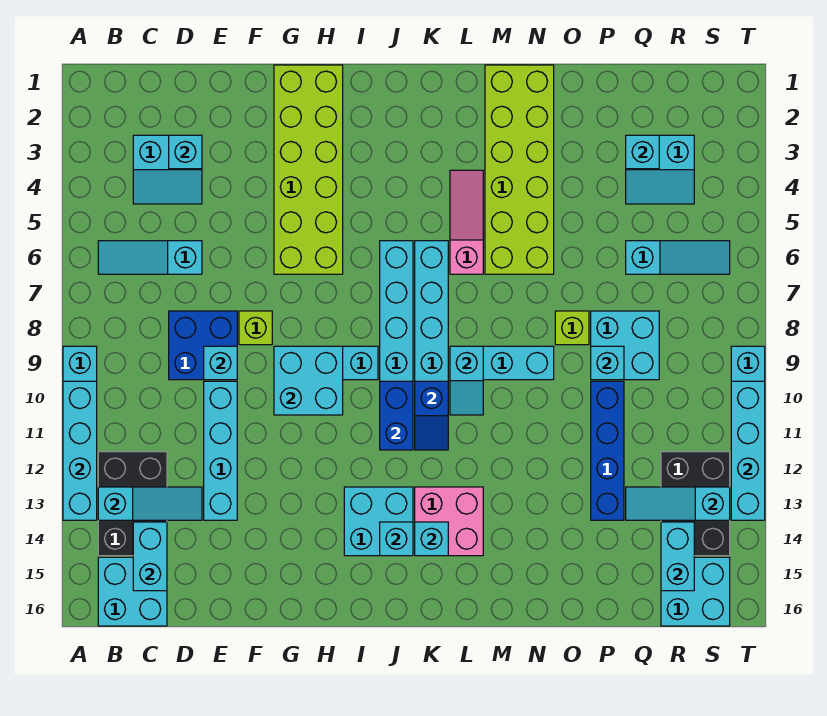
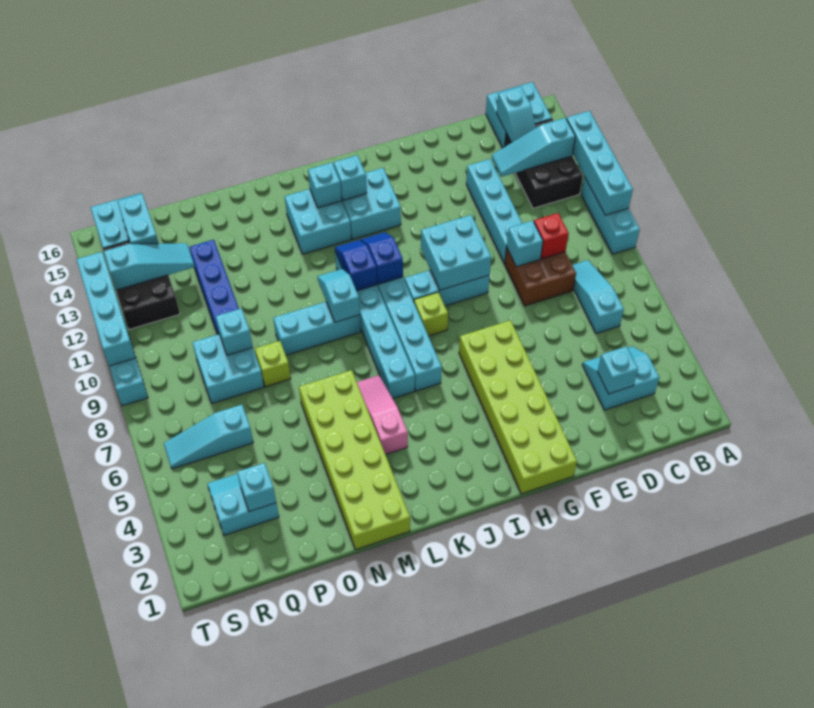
cyan slope B6:D6 level 1 top D -> cyan slope C6:C8 level 1 top 6
cyan brick C14:C15 level 2 -> cyan slope C14:C15 level 2 top 15
blue brick D8:E9 level 1 -> brown brick D8:E9 level 1
none -> red brick D9 level 2
lime brick F8 level 1 -> lime brick I8 level 1
blue brick J10:J11 level 2 -> blue slope J10:J11 level 2 top 10
pink brick K13:L14 level 1 -> cyan brick K13:L14 level 1
pink slope L4:L6 level 1 top 6 -> pink slope L4:L6 level 1 top 4

